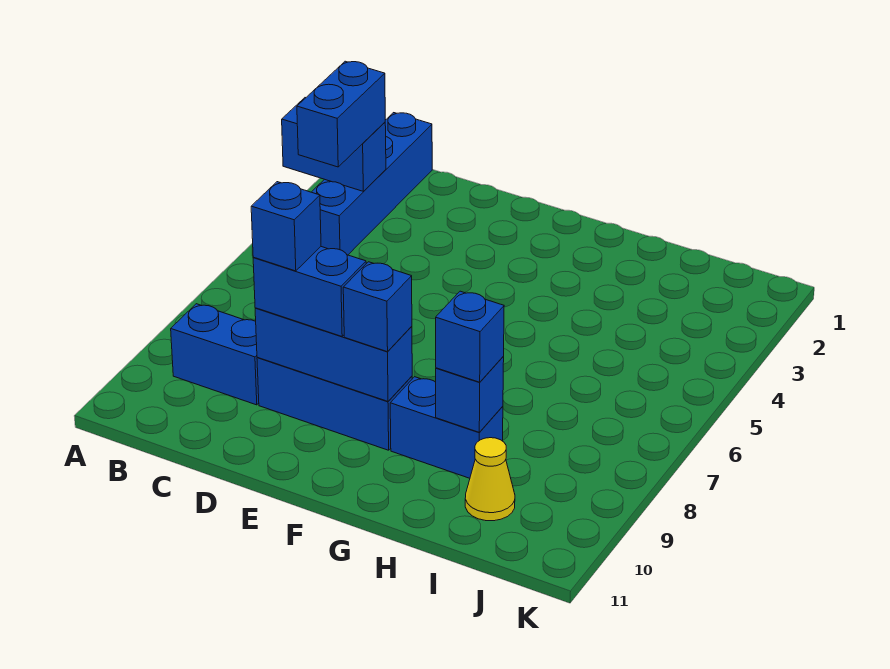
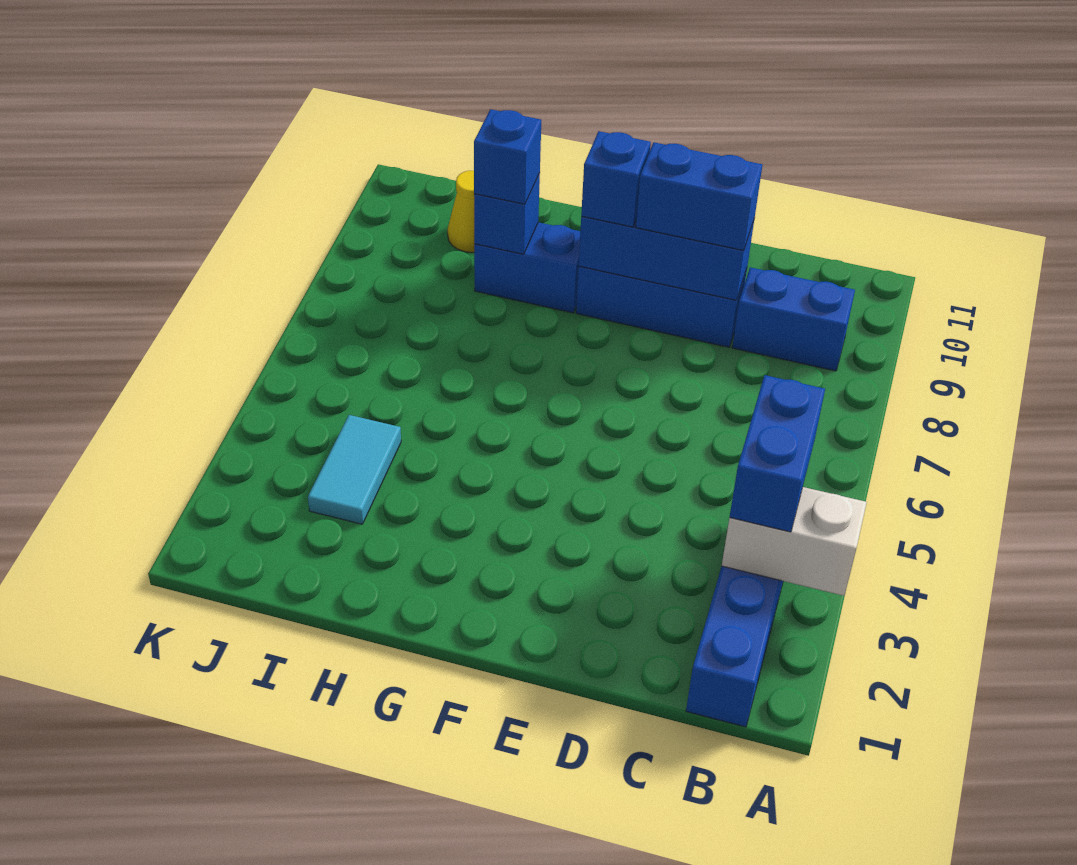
blue brick A3:B3 level 2 -> white brick A3:B3 level 2
blue brick D9 level 4 -> none
none -> cyan tile I3:I4 level 1

